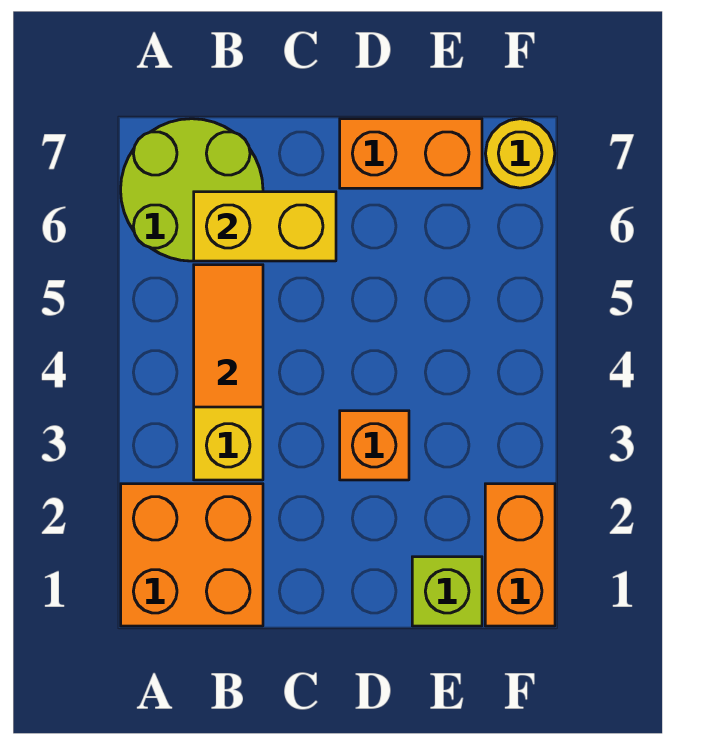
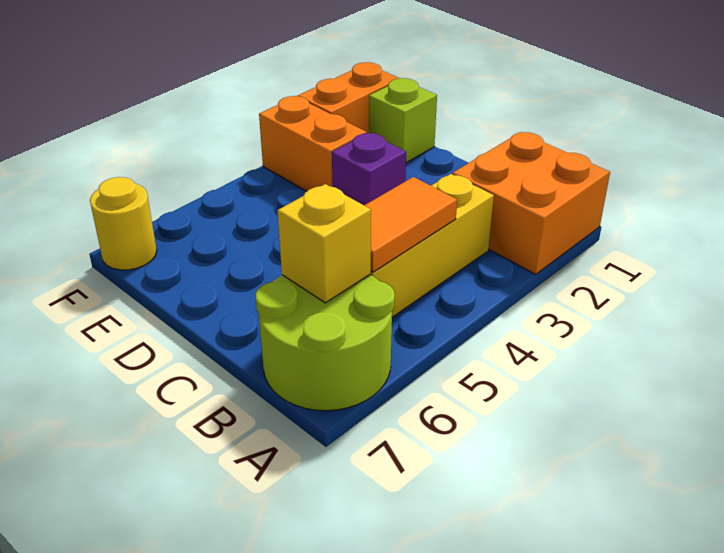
yellow brick B6:C6 level 2 -> yellow brick B6 level 2
orange brick D3 level 1 -> purple brick D3 level 1
orange brick D7:E7 level 1 -> orange brick E3:F3 level 1

